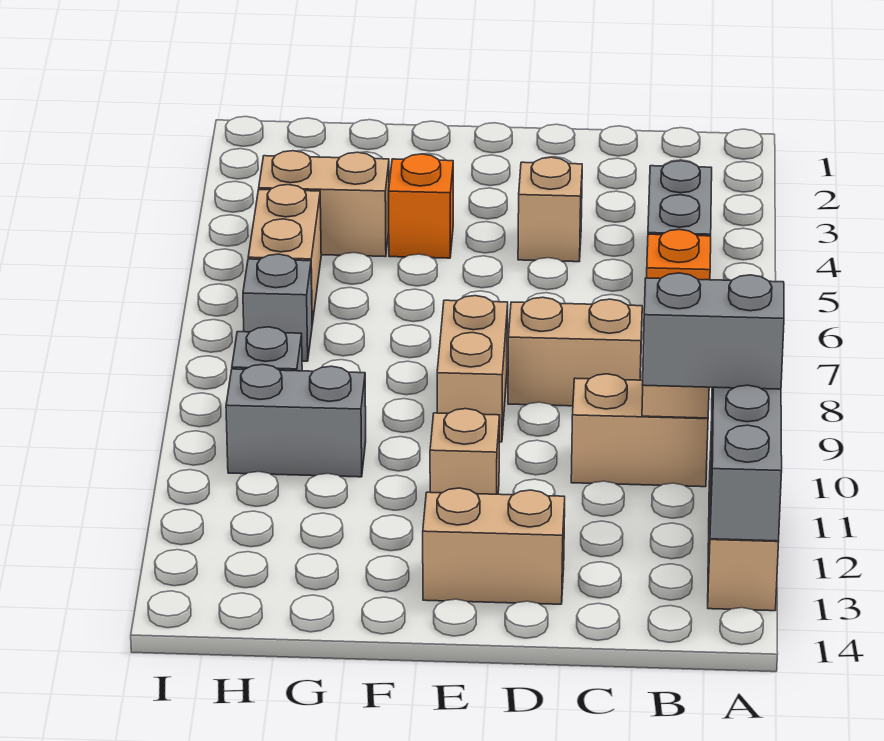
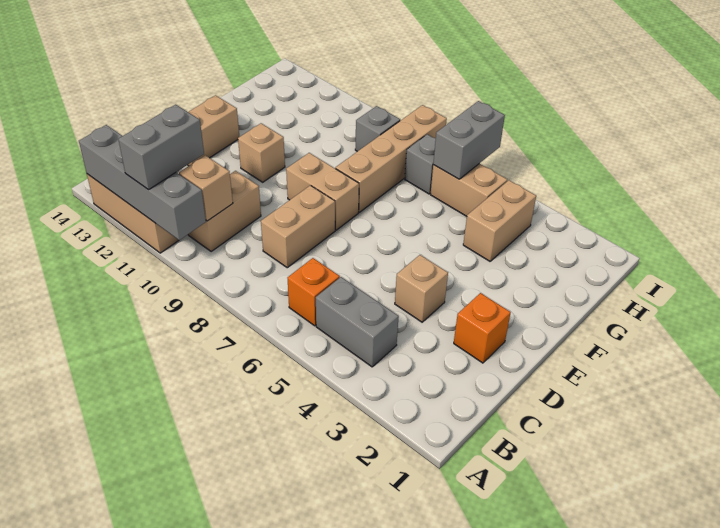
orange brick F4 level 1 -> orange brick D2 level 1
none -> tan brick F8:I8 level 1
grey brick G10:H10 level 1 -> grey brick H6:I6 level 2

